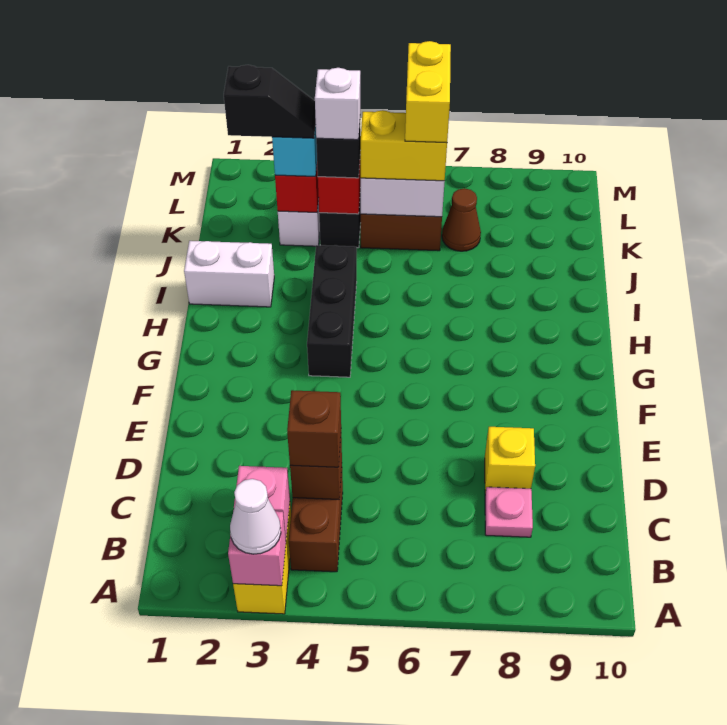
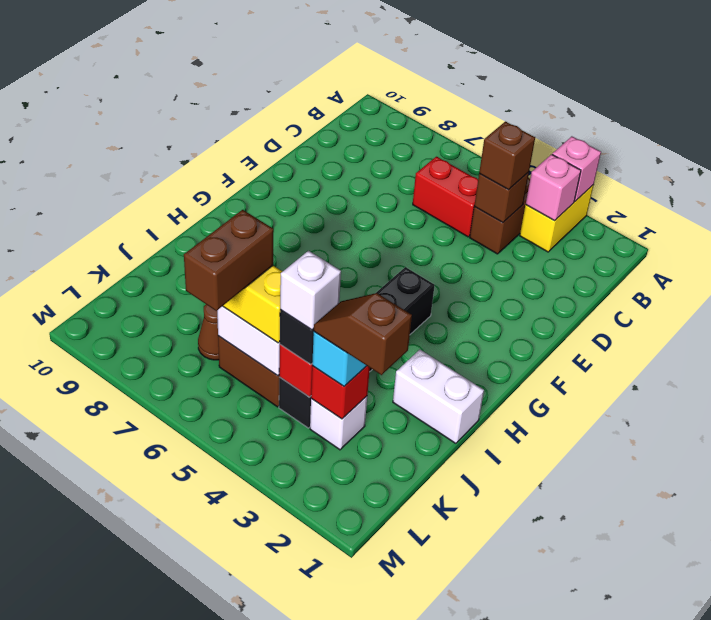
white cone A3 level 3 -> none
none -> red brick C5:C6 level 1
pink plate C8 level 1 -> none
yellow brick D8 level 1 -> none
black slope K2:K3 level 4 top 2 -> brown slope K2:K3 level 4 top 2
yellow brick K6:L6 level 4 -> brown brick K6:L6 level 4

